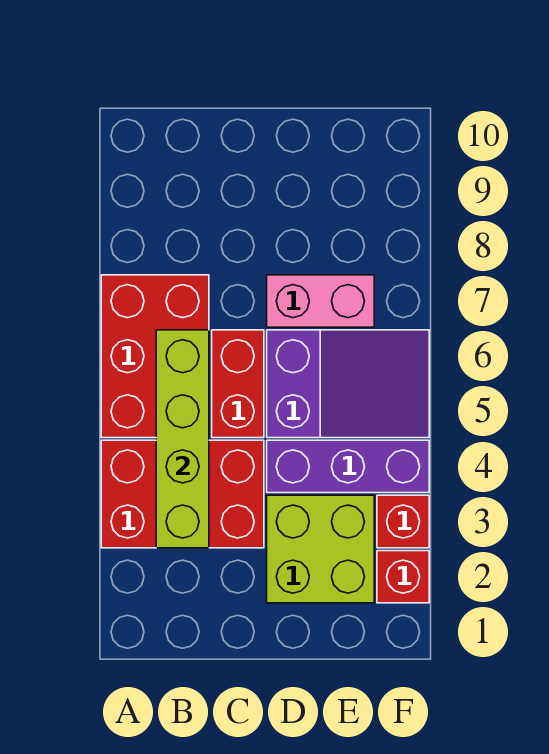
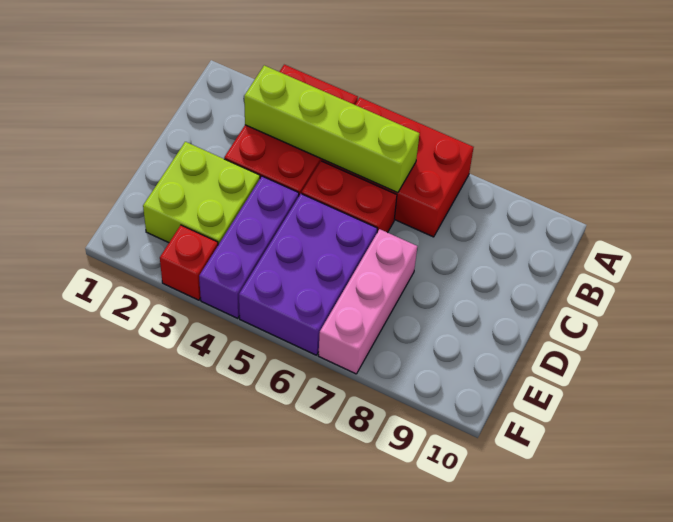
purple slope D5:F6 level 1 top D -> purple brick D5:F6 level 1
pink brick D7:E7 level 1 -> pink brick D7:F7 level 1
red brick F2 level 1 -> none

